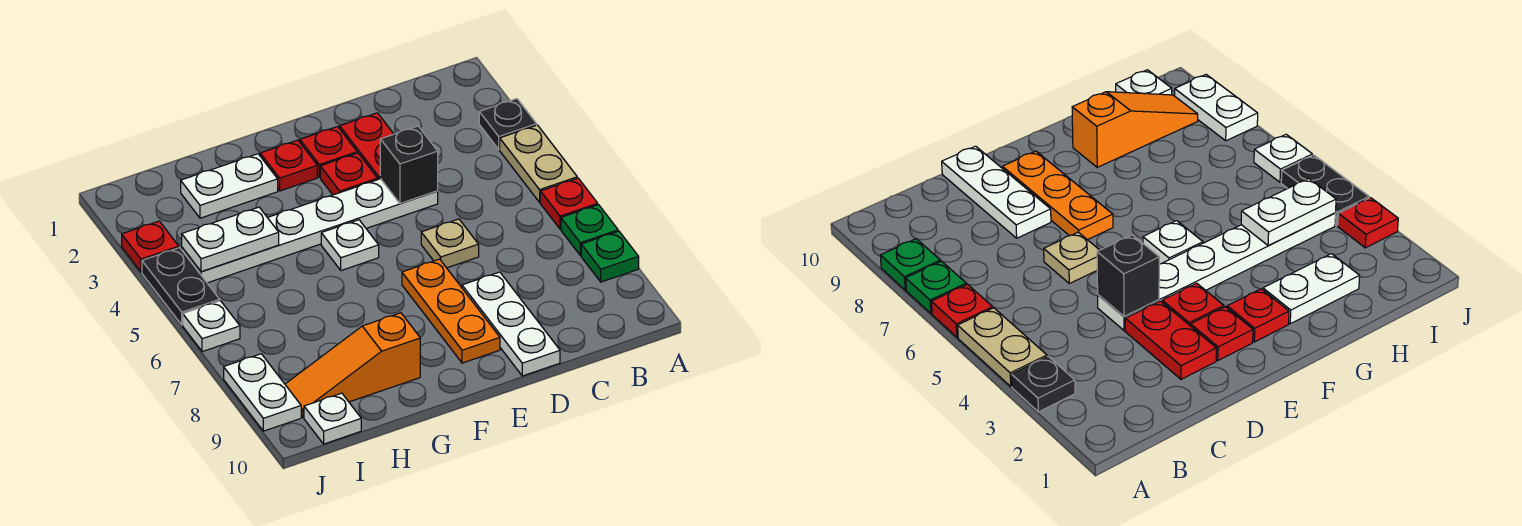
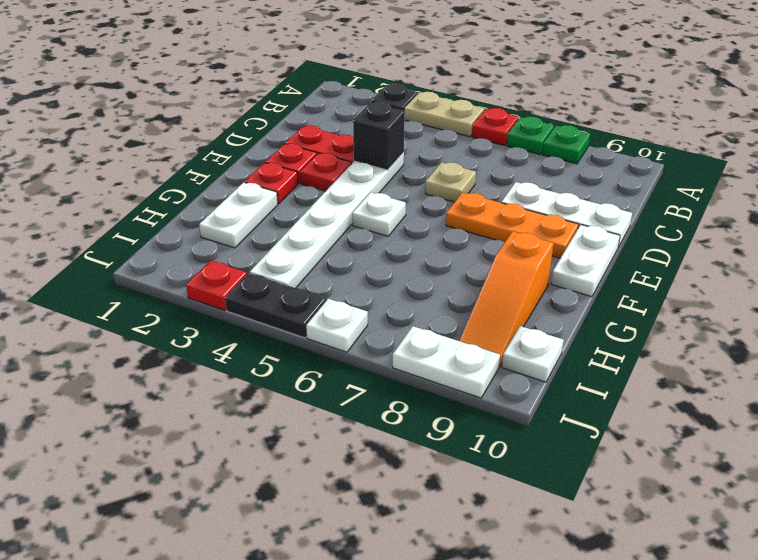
white plate H4:I4 level 2 -> white plate E10:F10 level 1

